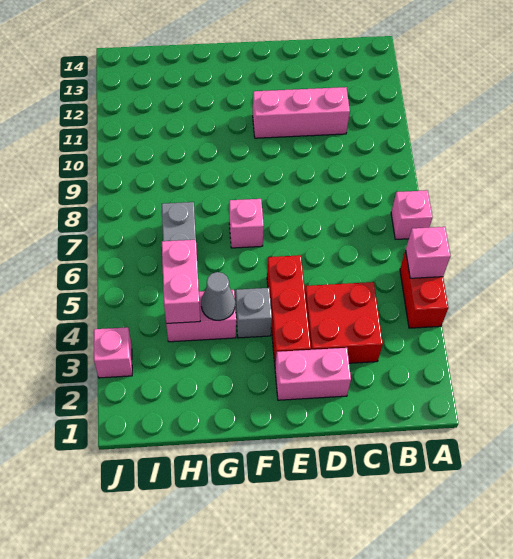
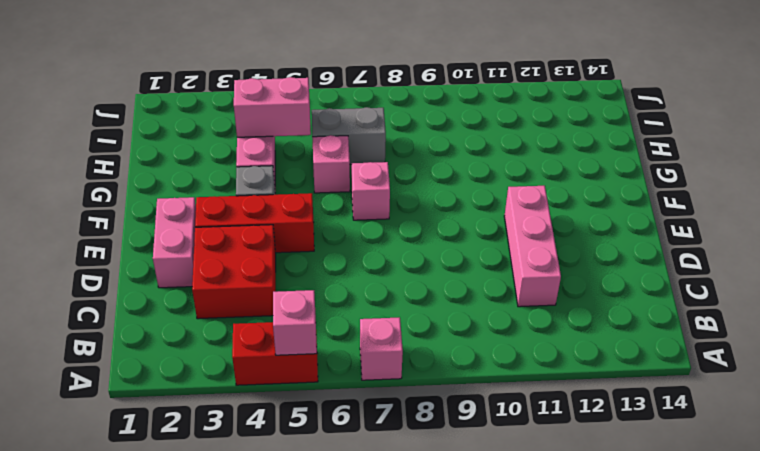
grey cone G4 level 2 -> none
pink brick J3 level 1 -> pink brick G6 level 1

